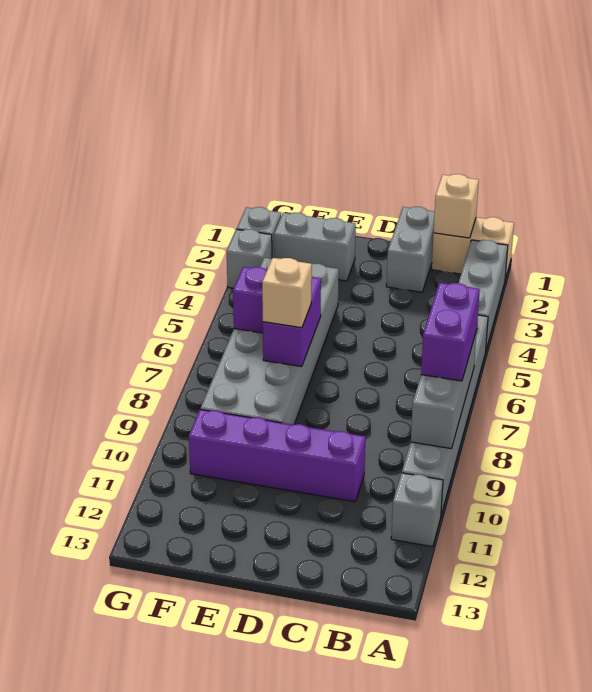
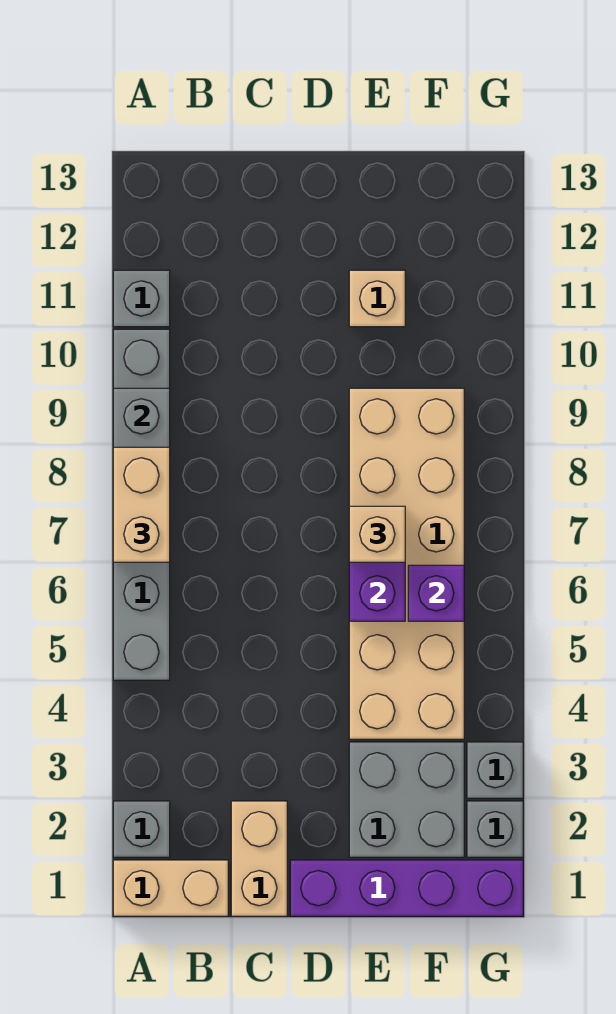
grey brick A2:A4 level 1 -> grey brick A2 level 1
purple brick A7:A8 level 3 -> tan brick A7:A8 level 3
tan brick B1 level 2 -> tan brick E11 level 1
grey brick C1:C2 level 1 -> tan brick C1:C2 level 1
purple brick C10:F10 level 1 -> purple brick D1:G1 level 1
grey brick E2:F2 level 1 -> grey brick E2:F3 level 1
grey brick E4:F9 level 1 -> tan brick E4:F9 level 1

